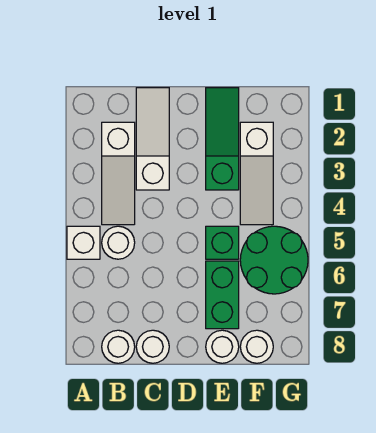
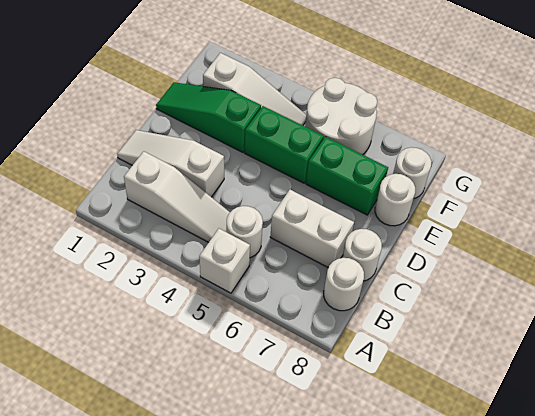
none -> white brick C6:C7 level 1
green brick E5 level 1 -> green brick E4:E5 level 1
green round brick F5:G6 level 1 -> white round brick F5:G6 level 1

